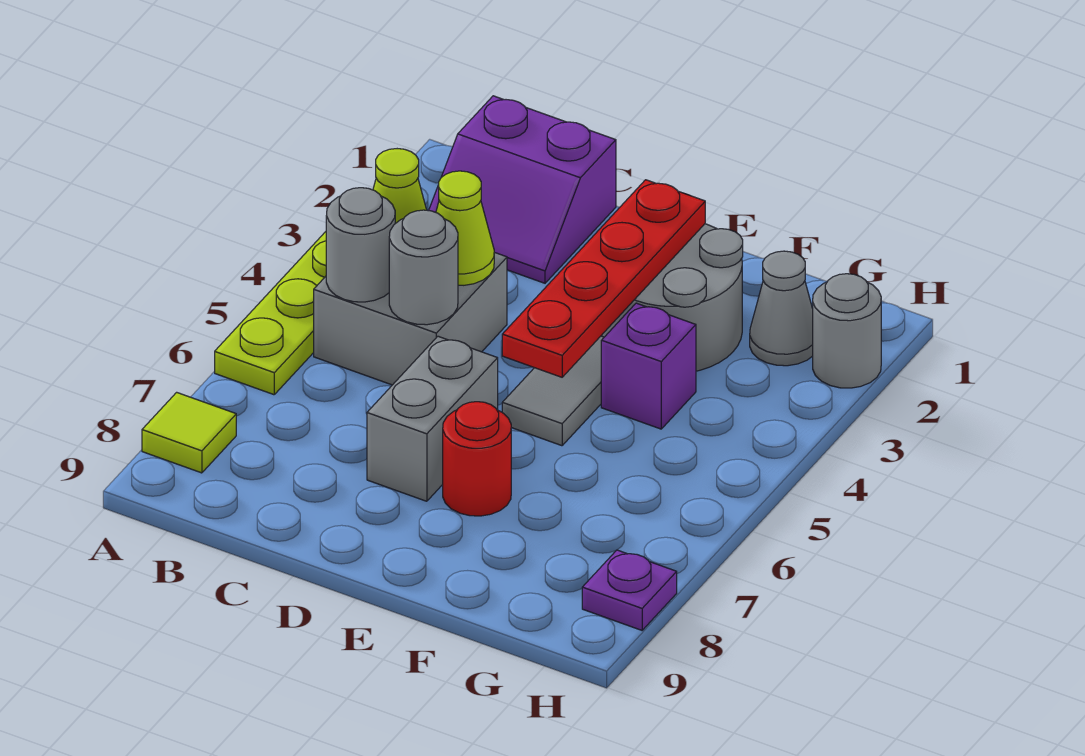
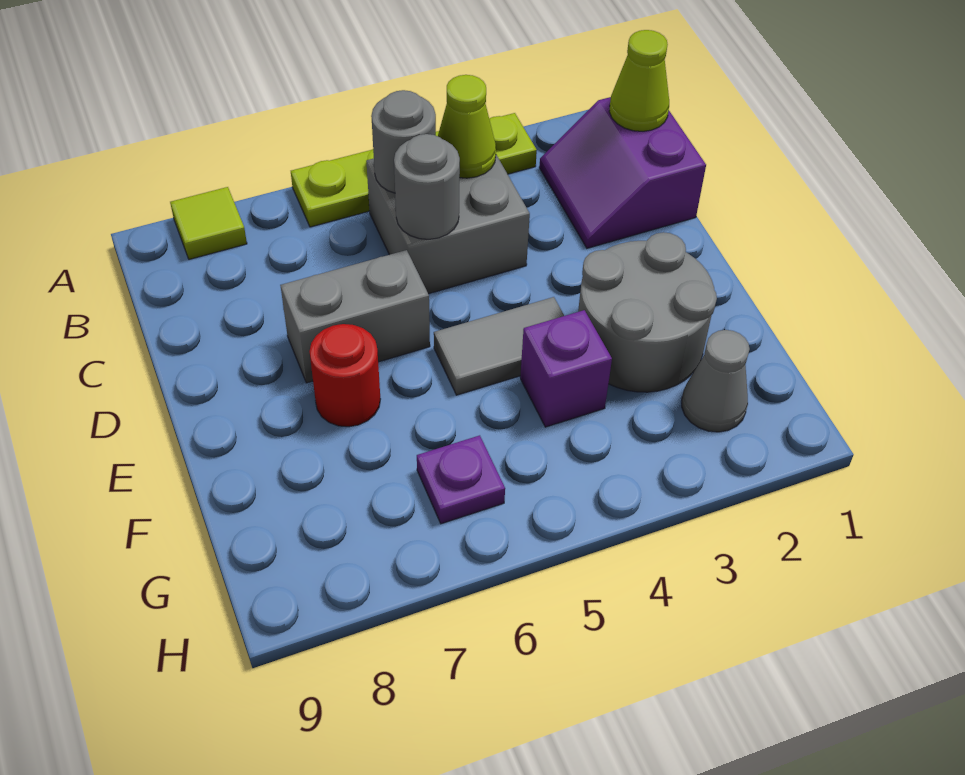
lime cone C4 level 2 -> lime cone B1 level 2
red plate E2:E5 level 2 -> none
grey round brick H2 level 1 -> none
purple plate H8 level 1 -> purple plate G6 level 1

